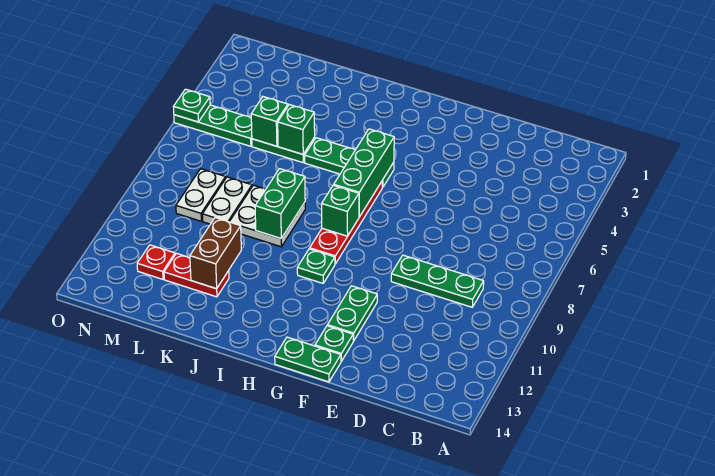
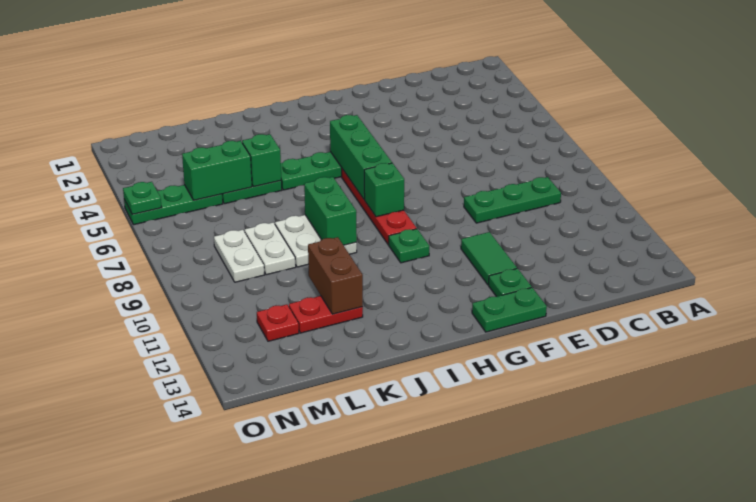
green plate F11:F12 level 1 -> green tile F11:F12 level 1
green brick L5 level 2 -> green brick L5:M5 level 2

